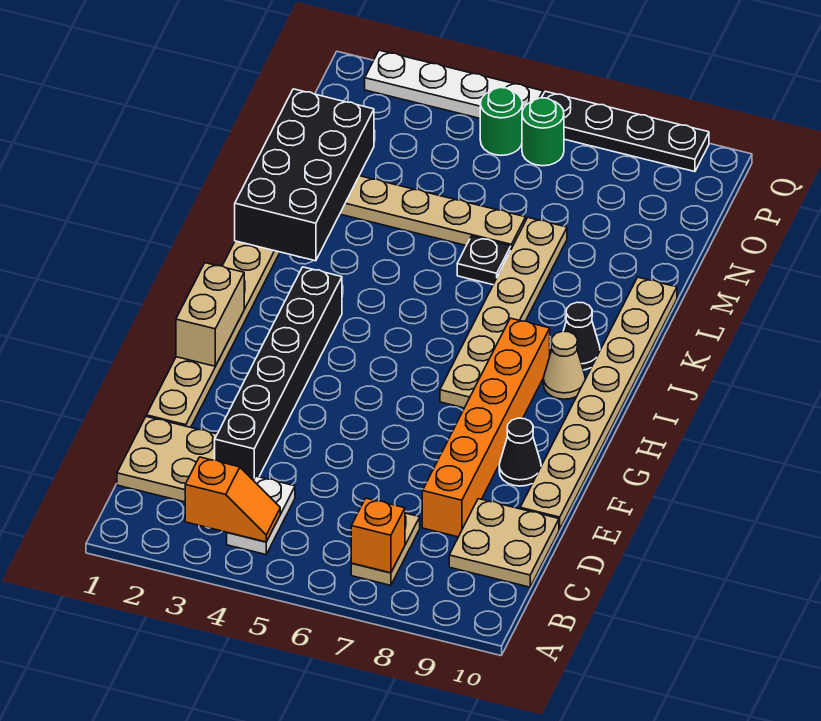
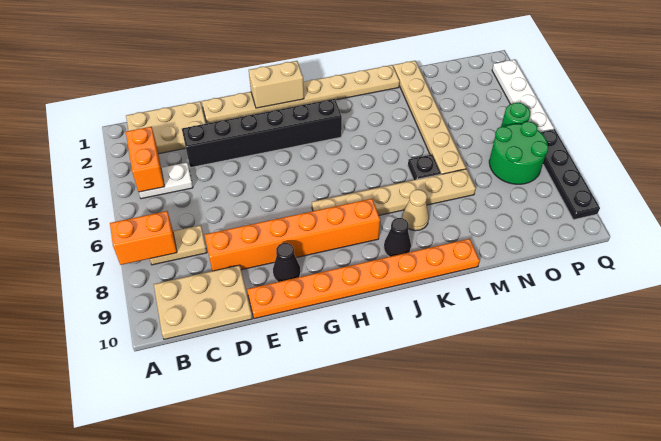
orange slope B3:B4 level 2 top 3 -> orange brick B3:B4 level 2
orange brick B7 level 2 -> orange brick A7:B7 level 2
tan plate C1:D2 level 1 -> tan plate B1:D2 level 1
tan plate C9:D10 level 1 -> tan plate B9:D10 level 1
tan plate E10:L10 level 1 -> orange plate E10:L10 level 1
tan cone I9 level 1 -> tan cone K8 level 1
black brick K1:N2 level 2 -> none
green round brick P6 level 1 -> green round brick O6:P7 level 1

